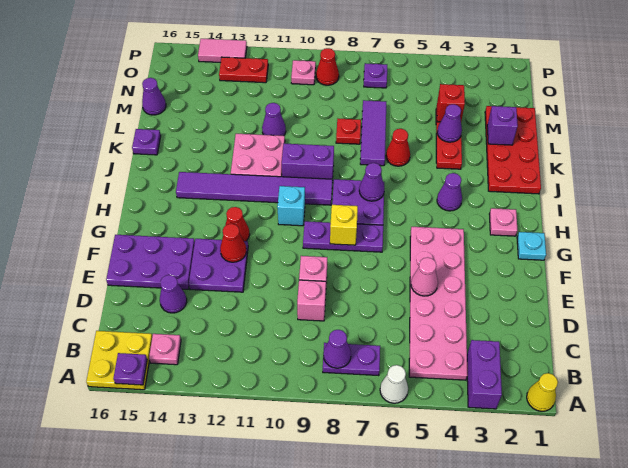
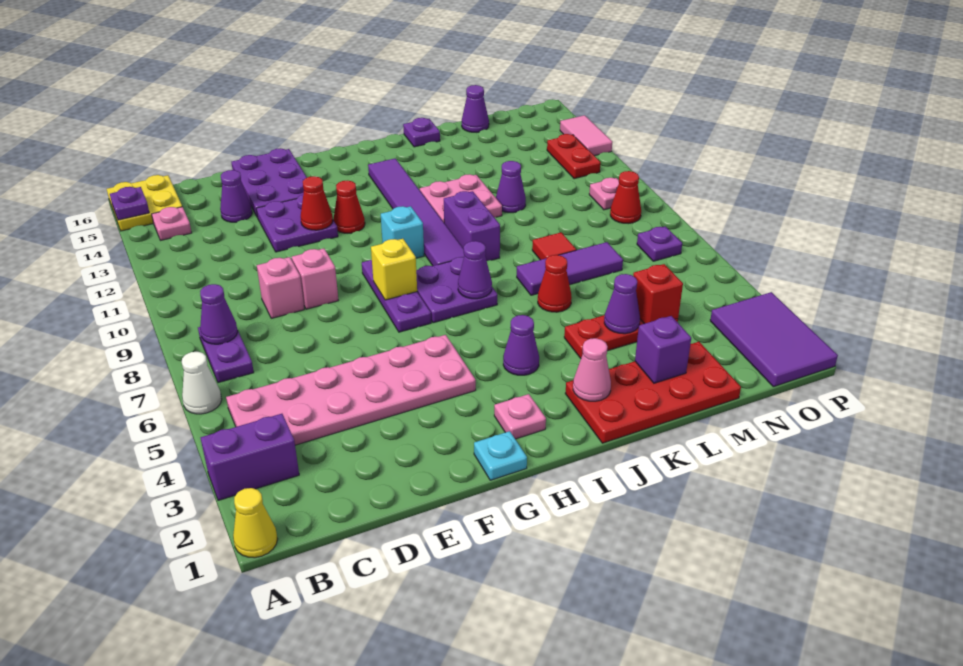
pink cone E5 level 2 -> pink cone J2 level 2
red plate L8 level 1 -> red tile L8 level 1
none -> purple tile O1:P3 level 1

